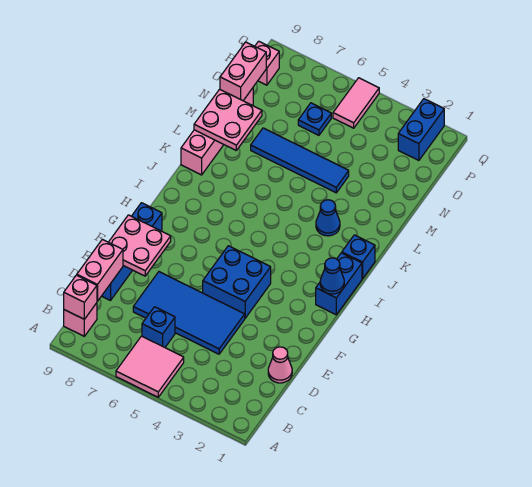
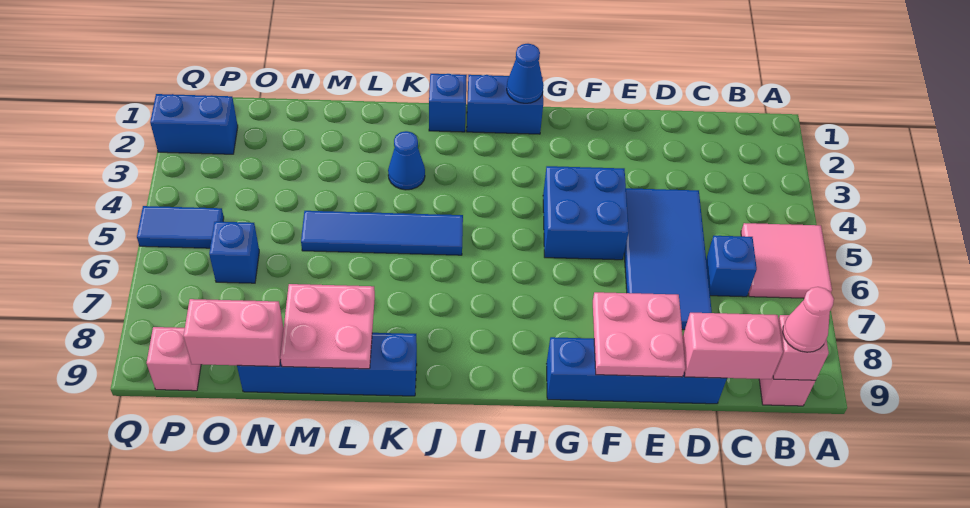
pink cone D1 level 1 -> pink cone B9 level 3
pink brick K9:N9 level 1 -> blue brick K9:N9 level 1
blue tile M4:M7 level 1 -> blue tile J5:M5 level 1
blue plate O6 level 1 -> blue brick O6 level 1
pink tile P5:Q5 level 1 -> blue tile P5:Q5 level 1

